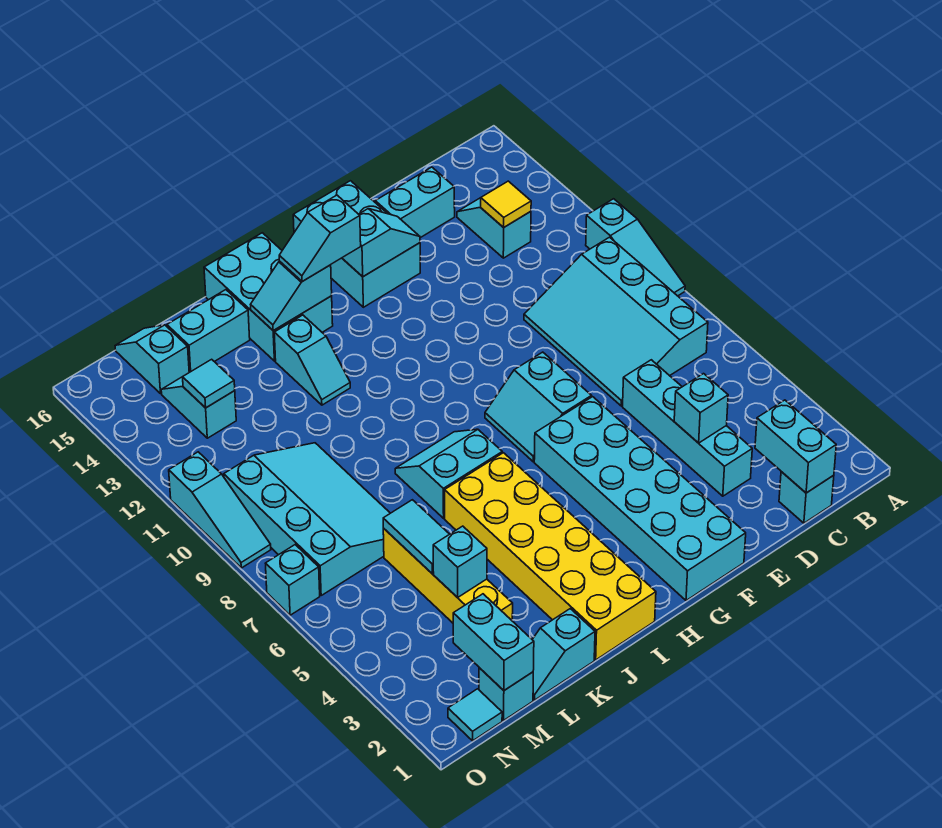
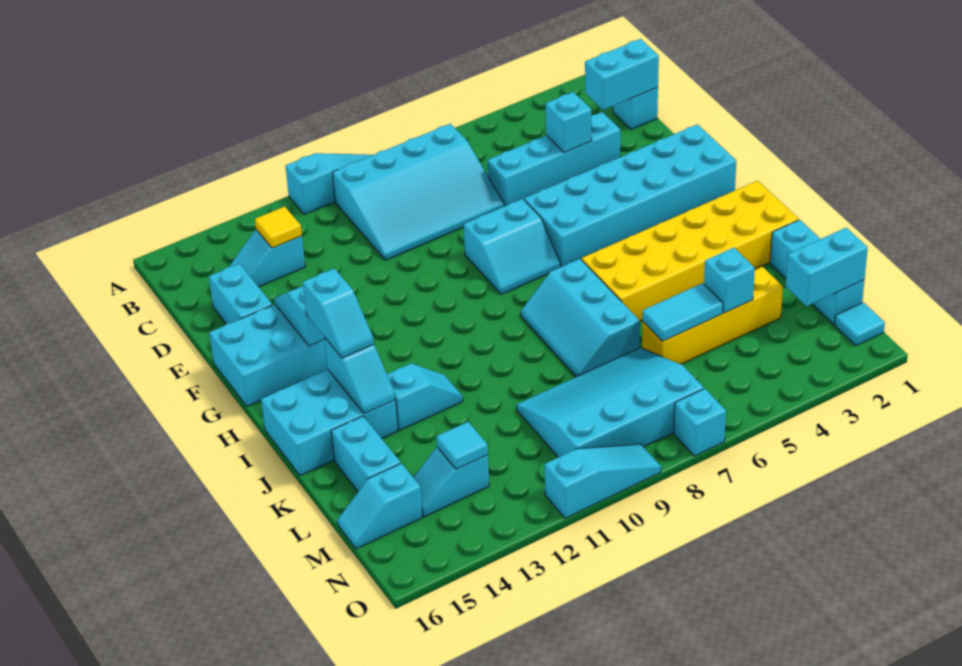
cyan slope I7:J8 level 1 top 7 -> cyan slope I7:K8 level 1 top 7

